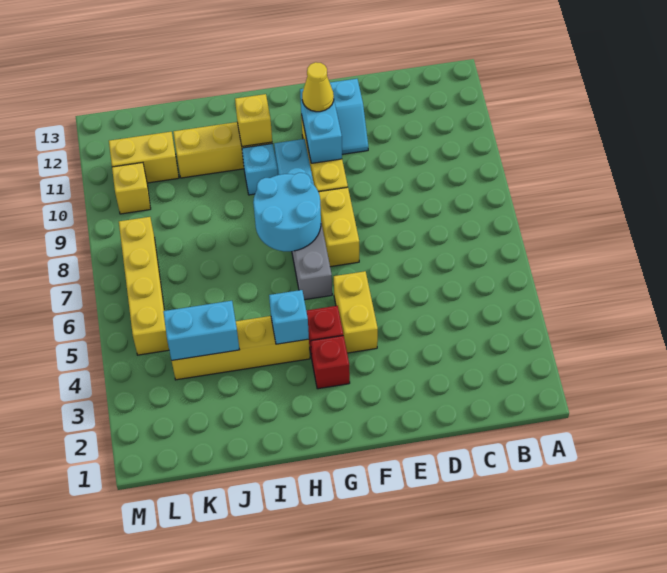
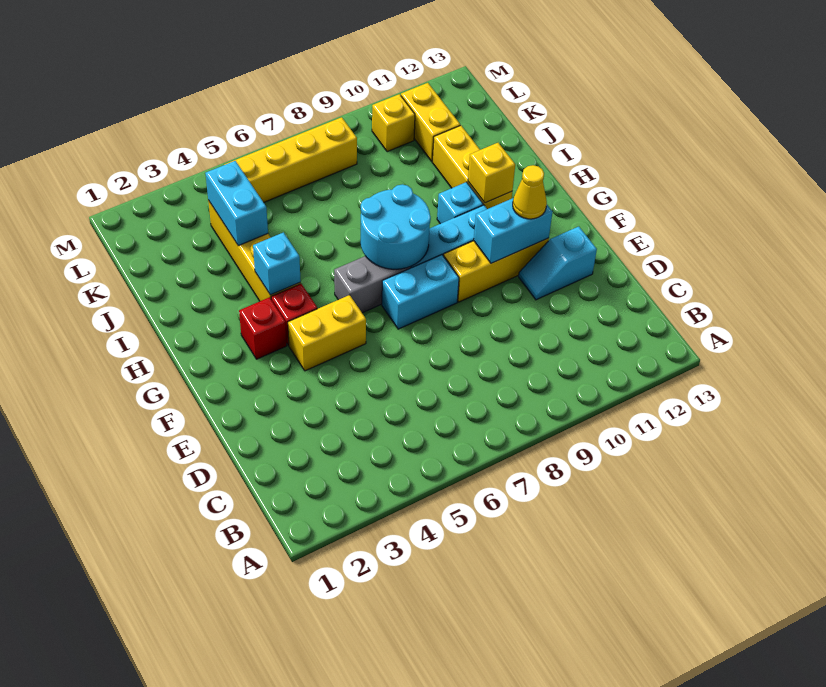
yellow brick F7:F8 level 1 -> cyan brick F7:F8 level 1

